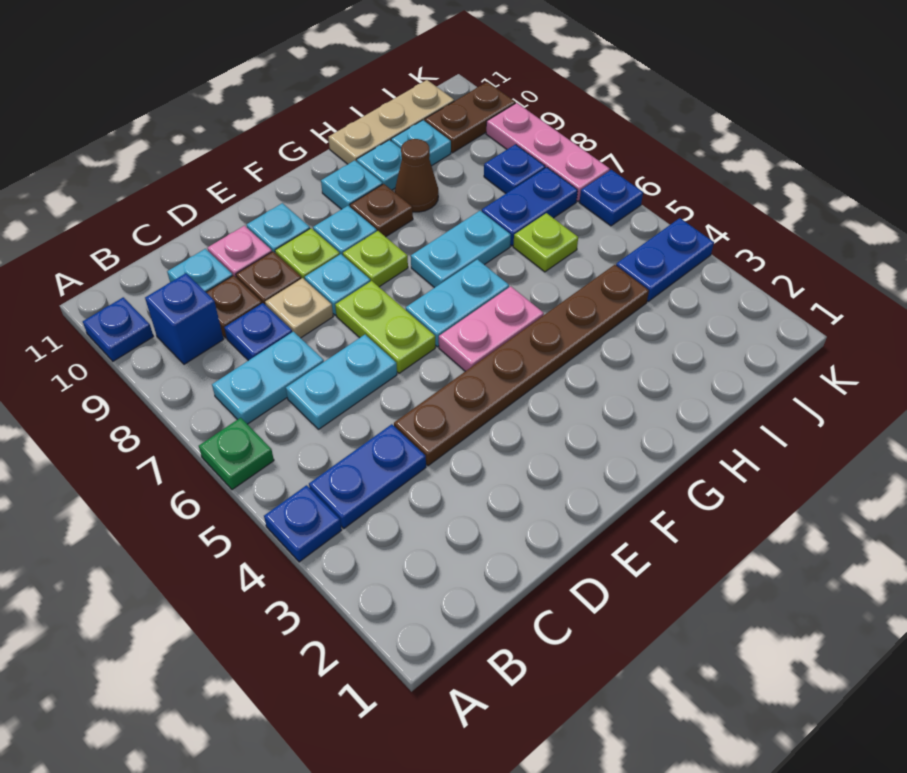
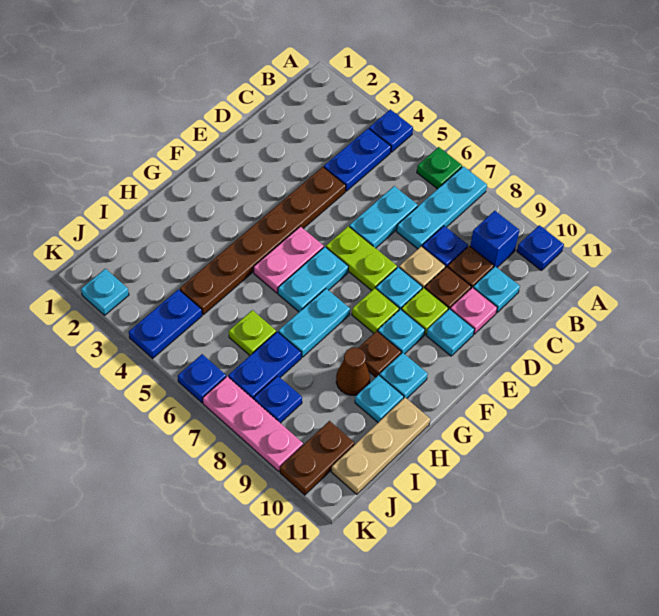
cyan plate B7:C7 level 1 -> cyan plate A7:C7 level 1
cyan plate I10 level 1 -> cyan plate K2 level 1

